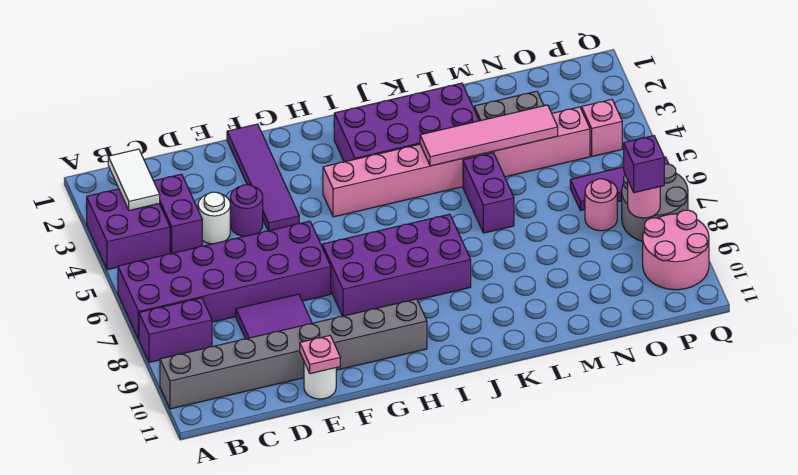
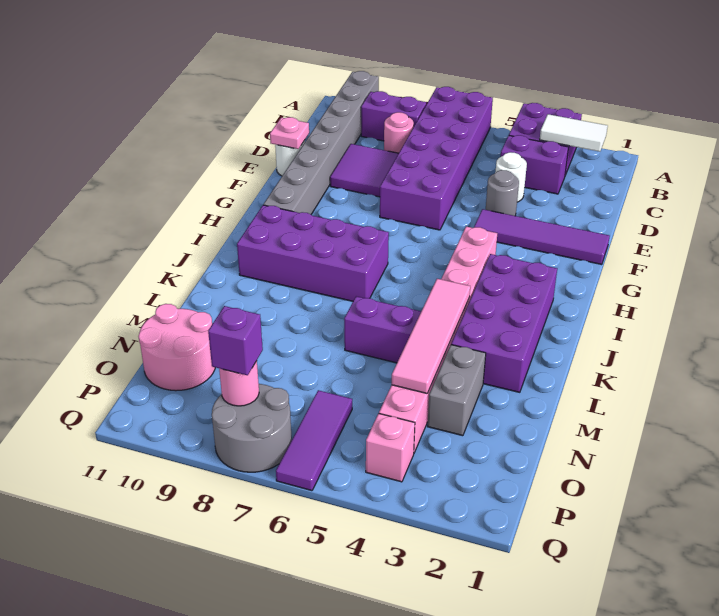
purple brick A8:B8 level 1 -> purple brick B8:B9 level 1
purple round brick E4 level 1 -> grey round brick E4 level 1
purple brick G7:J8 level 1 -> purple brick I7:J10 level 1
pink round brick O7 level 1 -> pink round brick C8 level 1
pink round brick P9:Q10 level 1 -> pink round brick N10:O11 level 1

